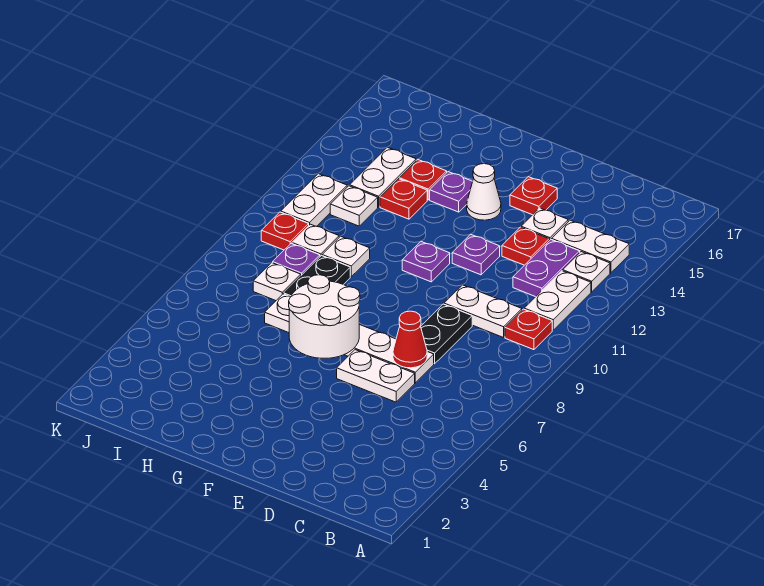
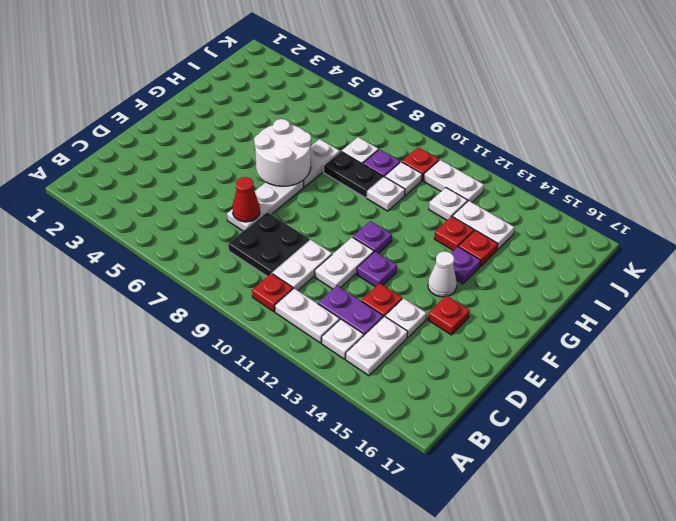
white plate D6:E6 level 1 -> white plate D11:E11 level 1
black plate D8:D9 level 1 -> black plate C8:D9 level 1

